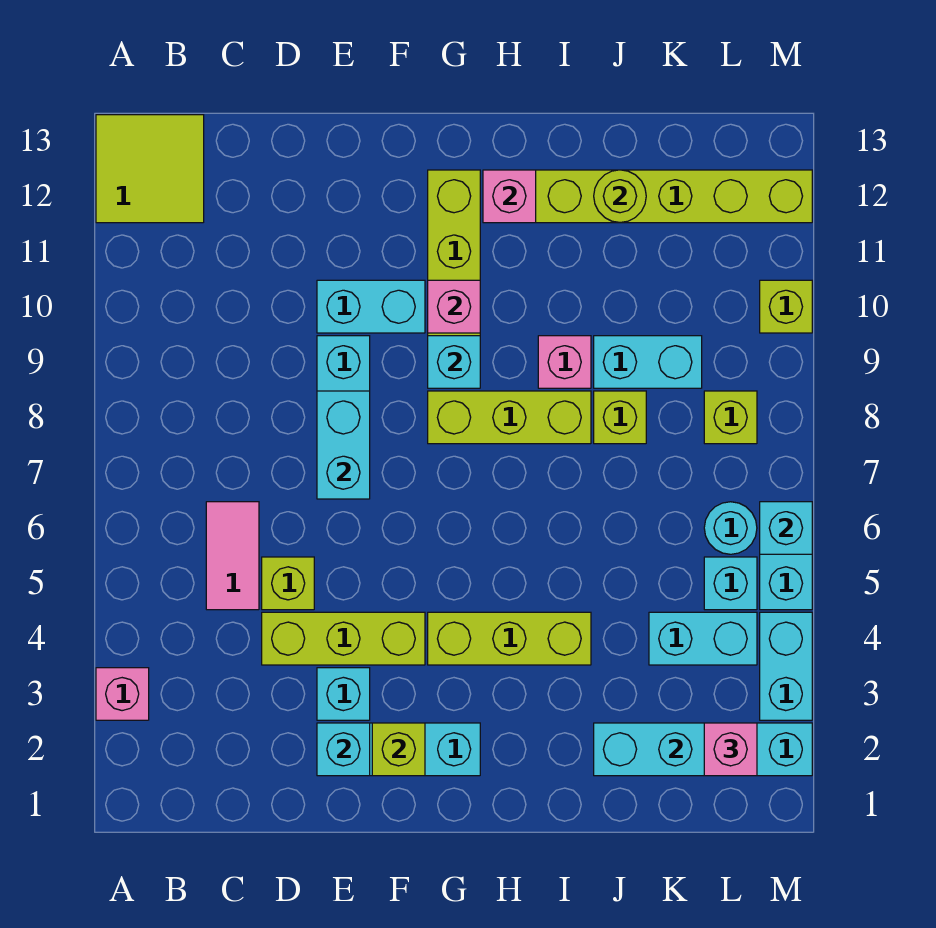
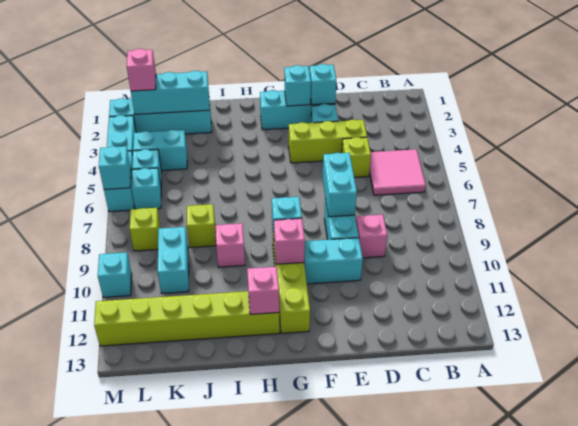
pink brick A3 level 1 -> pink brick D9 level 1
lime tile A12:B13 level 1 -> none
pink tile C5:C6 level 1 -> pink tile B5:C6 level 1
lime brick F2 level 2 -> cyan brick F2 level 2
lime brick G4:I4 level 1 -> none
lime brick G8:I8 level 1 -> none
cyan brick J9:K9 level 1 -> cyan brick K9:K10 level 1
lime round brick J12 level 2 -> none
cyan round brick L6 level 1 -> cyan brick L6 level 1
lime brick M10 level 1 -> cyan brick M10 level 1

